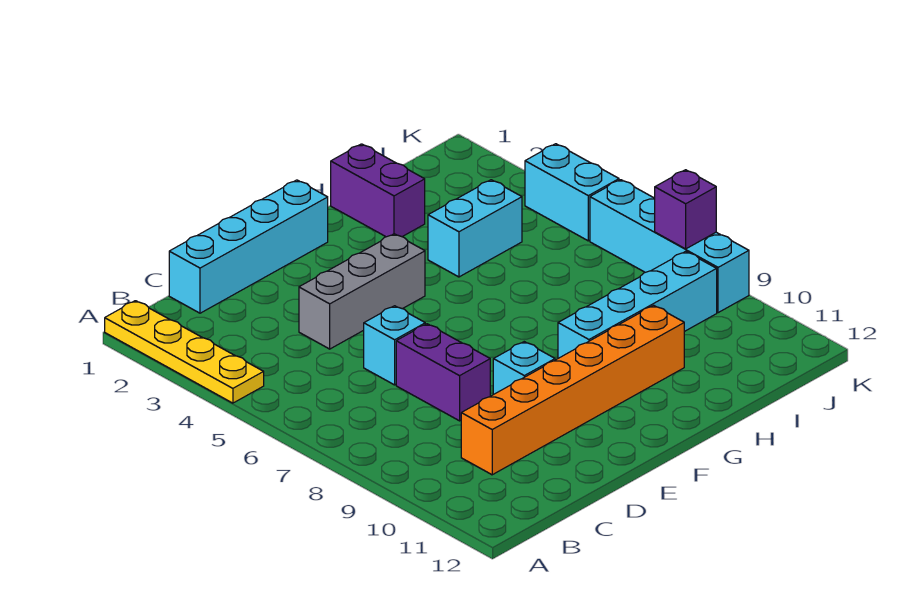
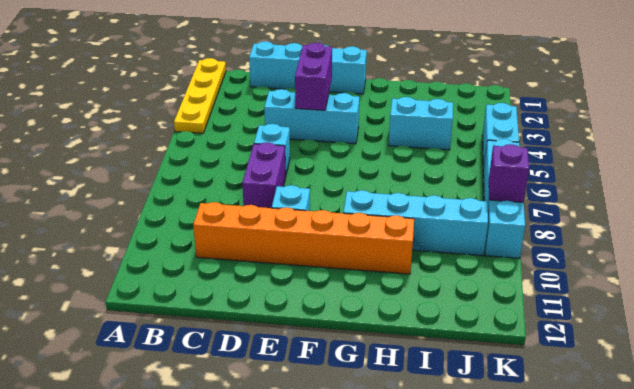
grey brick D4:F4 level 1 -> cyan brick D4:F4 level 1
purple brick H1:H2 level 1 -> purple brick E3:E4 level 2

